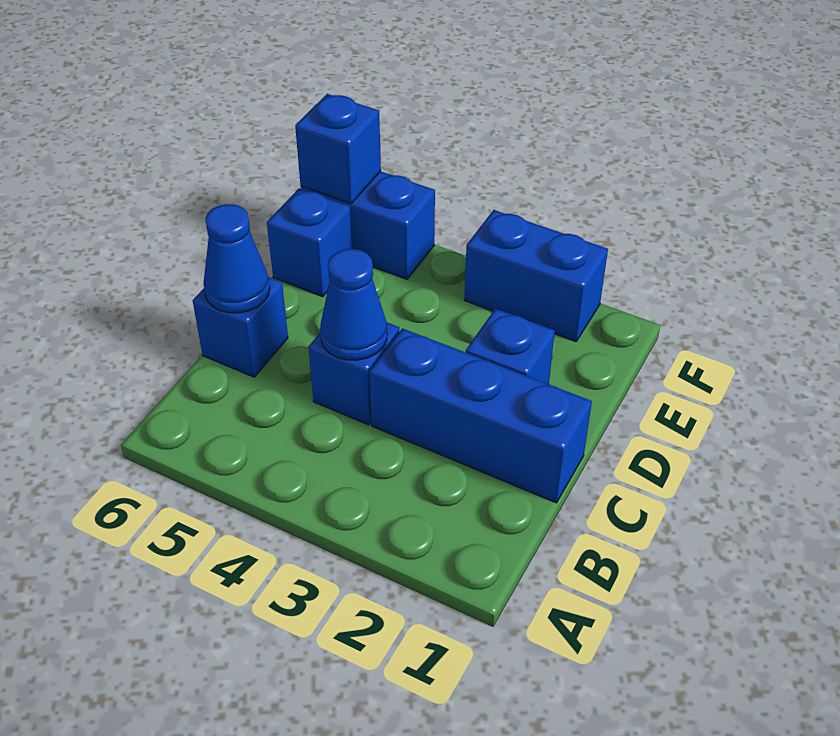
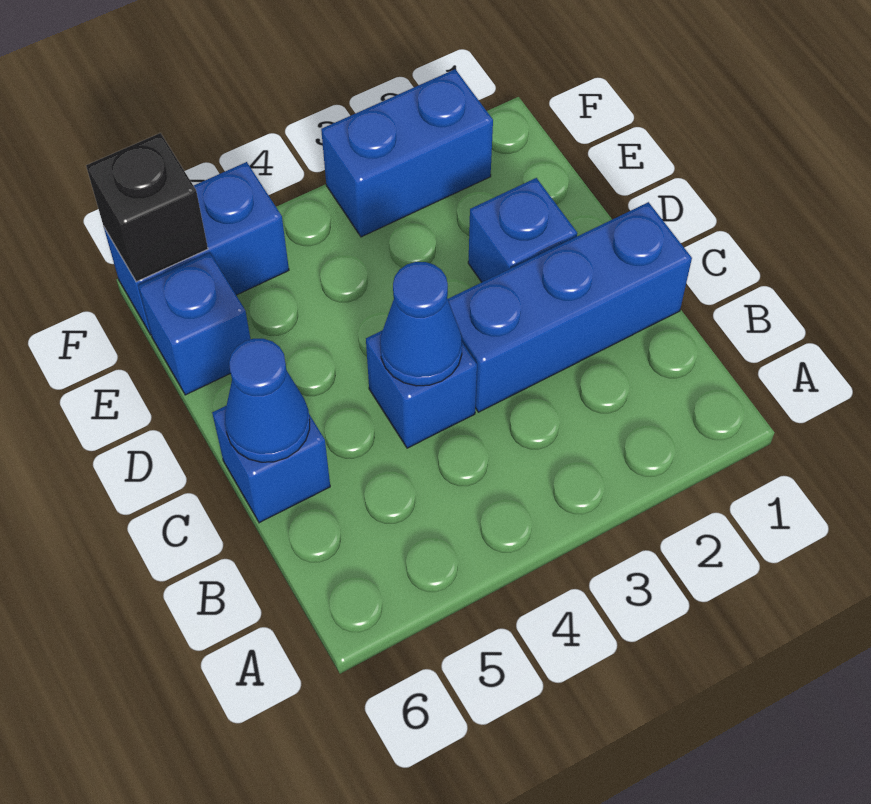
blue brick F6 level 2 -> black brick F6 level 2

